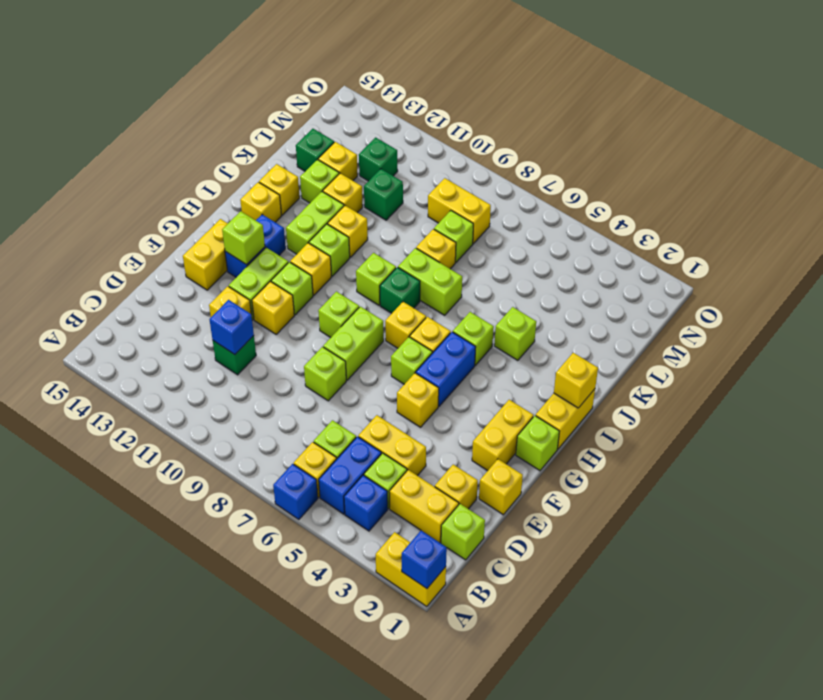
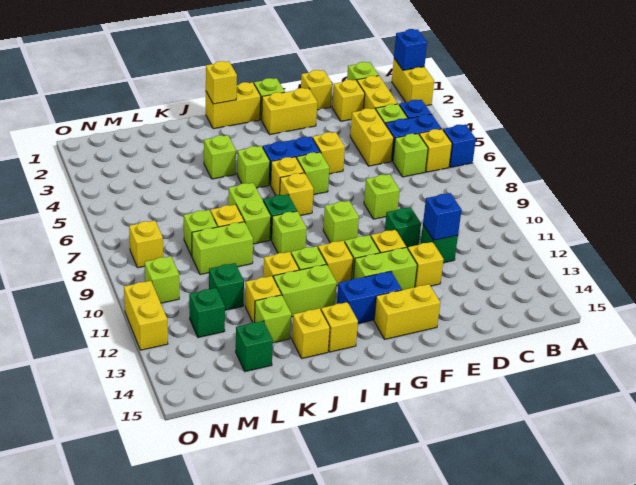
none -> green brick E10 level 1
lime brick F8:G8 level 1 -> lime brick K9:L9 level 1
lime brick G13 level 2 -> lime brick N10 level 1
yellow brick L13 level 1 -> yellow brick N8 level 1
yellow brick M8:M9 level 1 -> yellow brick O11:O12 level 1

